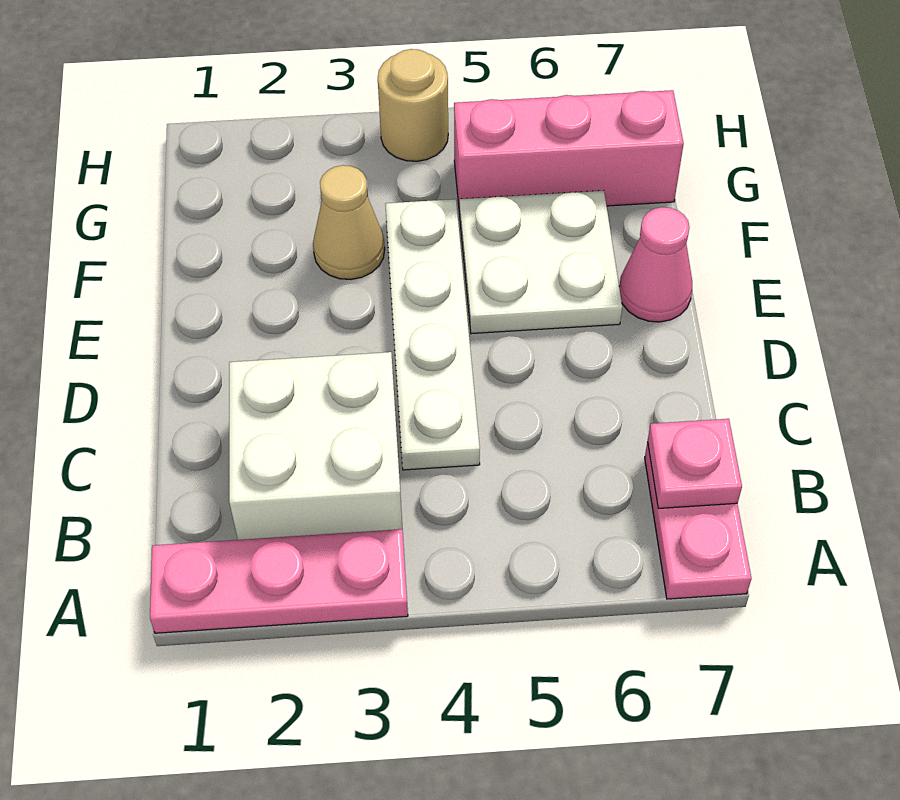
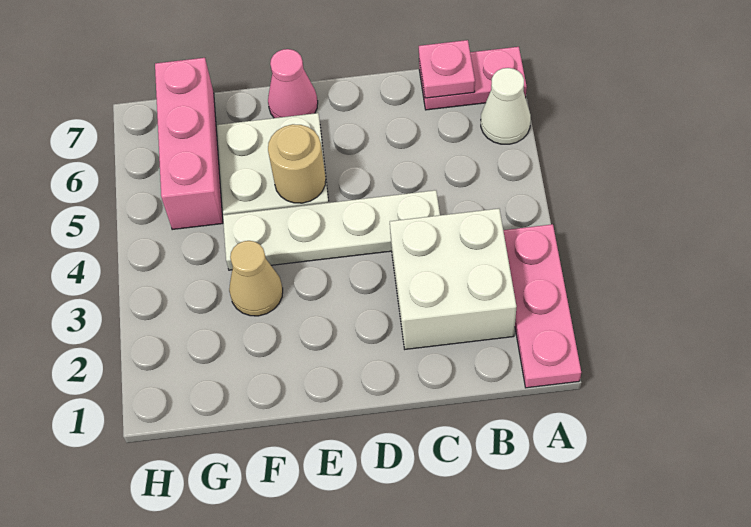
none -> white cone A6 level 1
tan round brick H4 level 1 -> tan round brick E5 level 2

